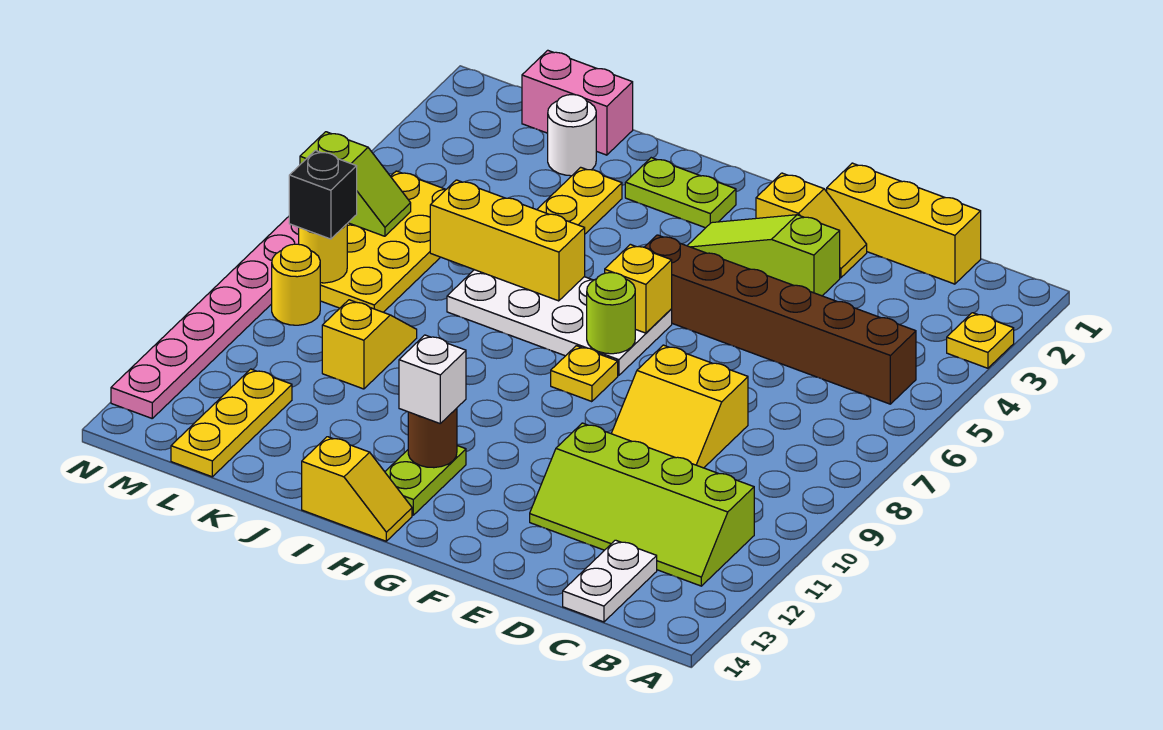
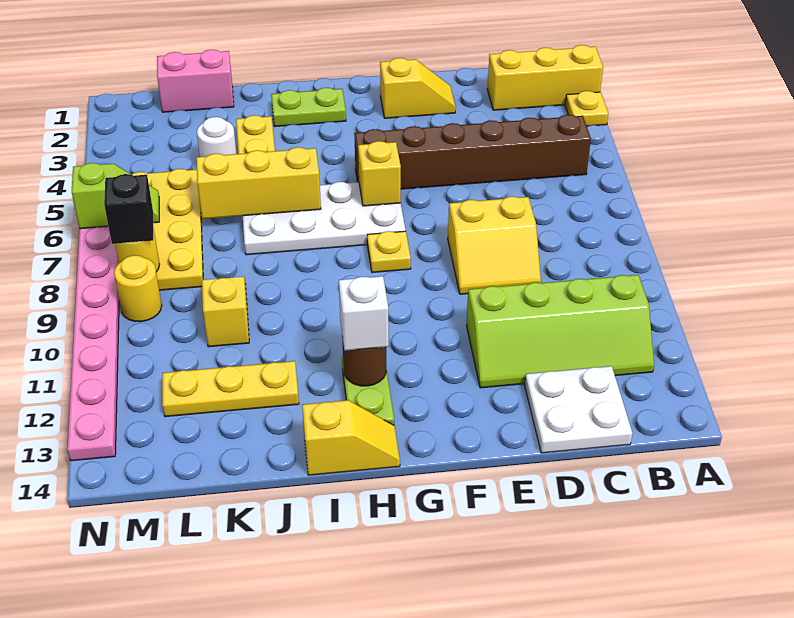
yellow brick C1:E1 level 1 -> yellow brick A2:C2 level 1
white plate C13:C14 level 1 -> white plate C13:D14 level 1
lime slope E3:G3 level 1 top E -> none
lime round brick G7 level 2 -> none
white round brick K2 level 1 -> white round brick K4 level 1
yellow plate L12:L14 level 1 -> yellow plate J12:L12 level 1

